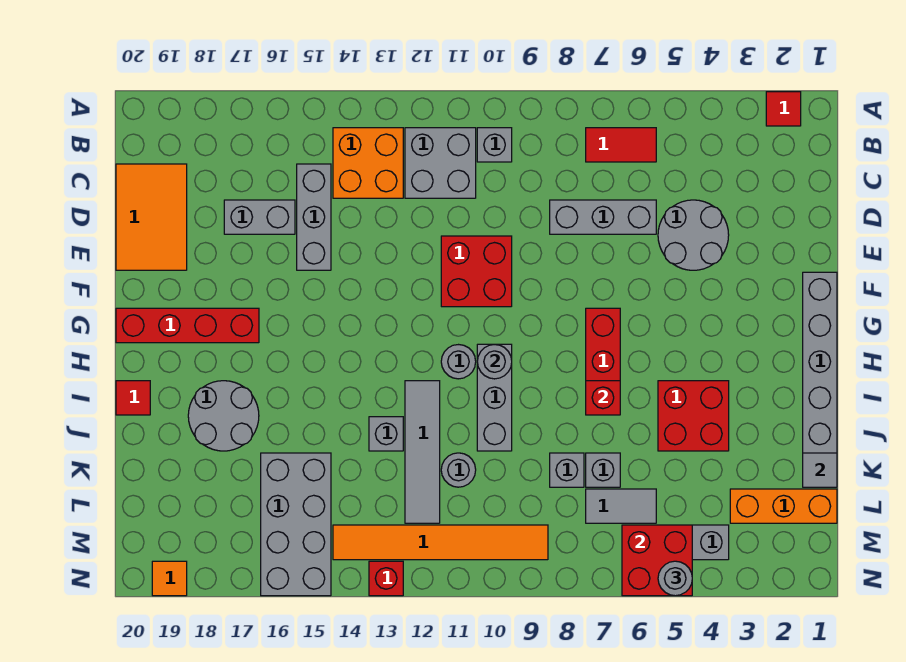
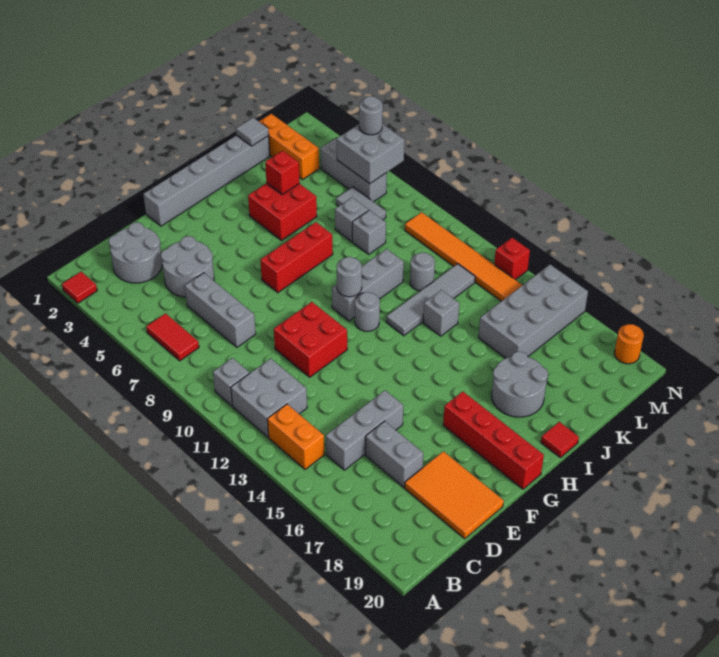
orange brick B13:C14 level 1 -> orange brick B13:B14 level 1
none -> grey round brick C2:D3 level 1
orange tile C19:E20 level 1 -> orange tile D18:E20 level 1
red brick I7 level 2 -> red brick J4 level 2
red brick M5:N6 level 2 -> grey brick M5:N6 level 2
orange tile N19 level 1 -> orange round brick N19 level 1

